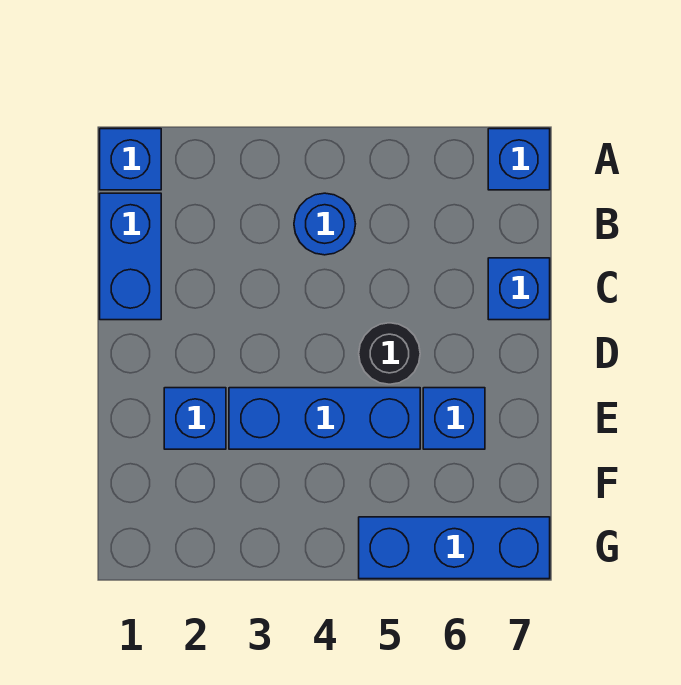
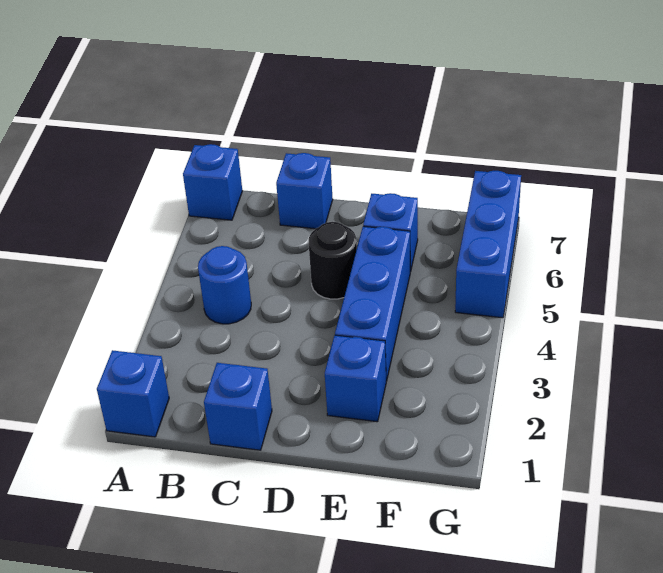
blue brick B1:C1 level 1 -> blue brick C1 level 1

